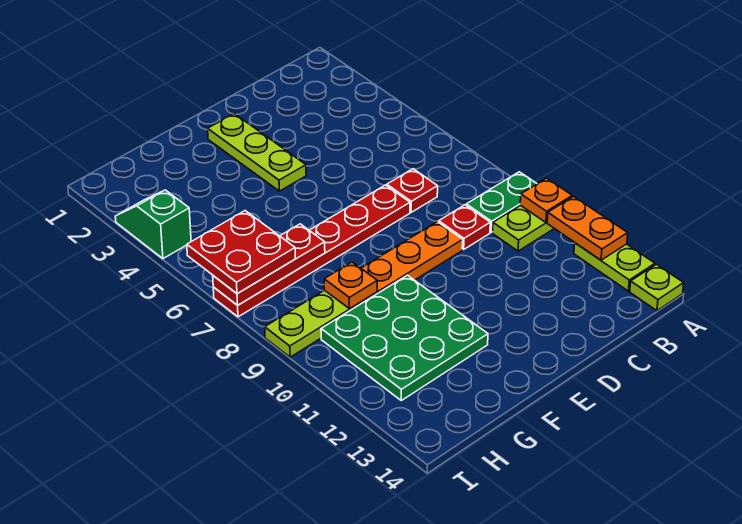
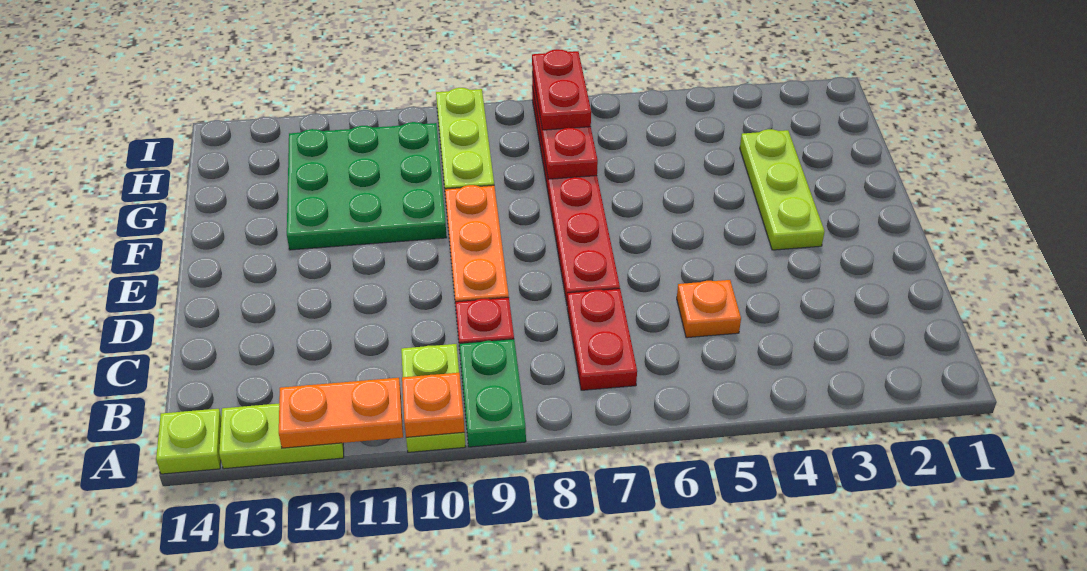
red plate C7 level 1 -> red plate B7:C7 level 1
lime plate E2:E4 level 1 -> lime plate E3:G3 level 1
orange plate G9 level 2 -> orange plate C5 level 1
red plate H6:I7 level 3 -> red plate H7:I7 level 3
green slope I3:I4 level 1 top 4 -> none

